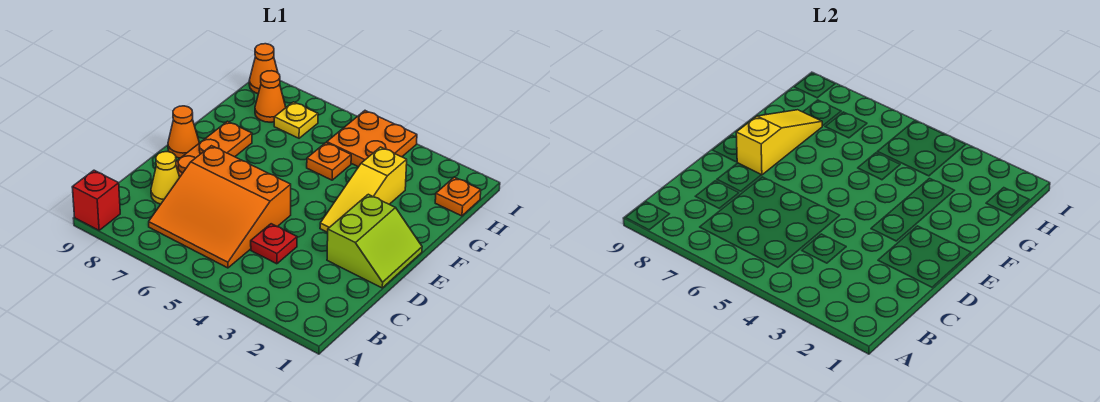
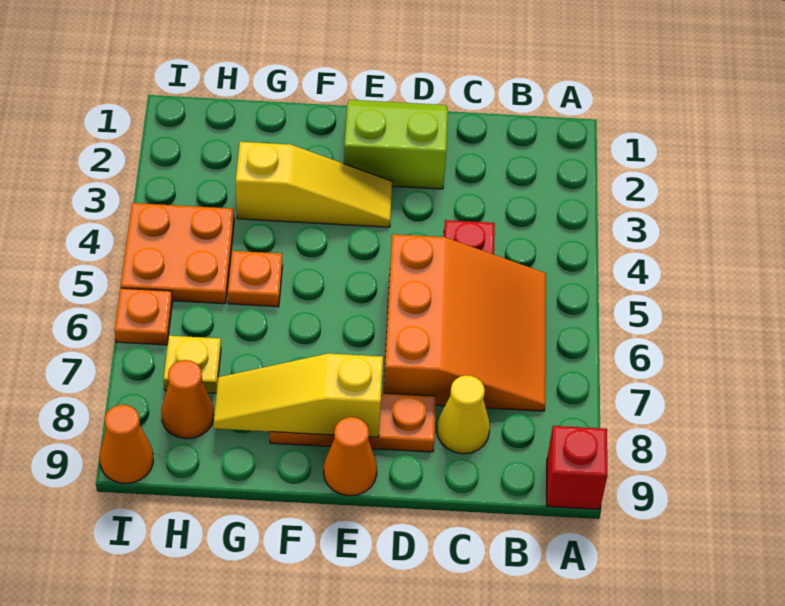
orange plate H1 level 1 -> orange plate I6 level 1

